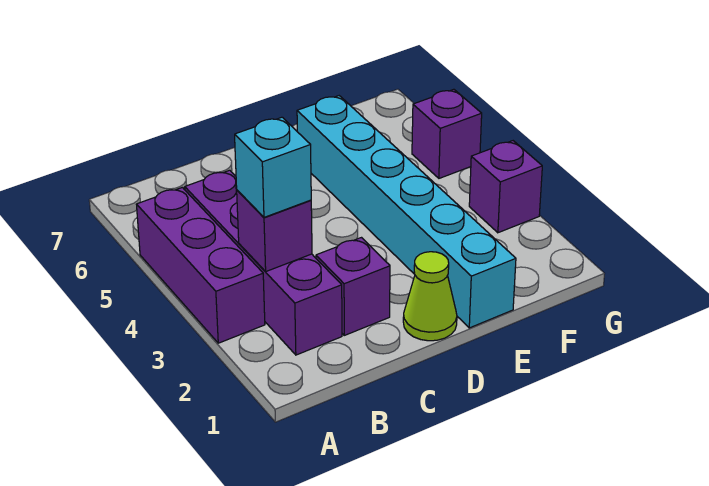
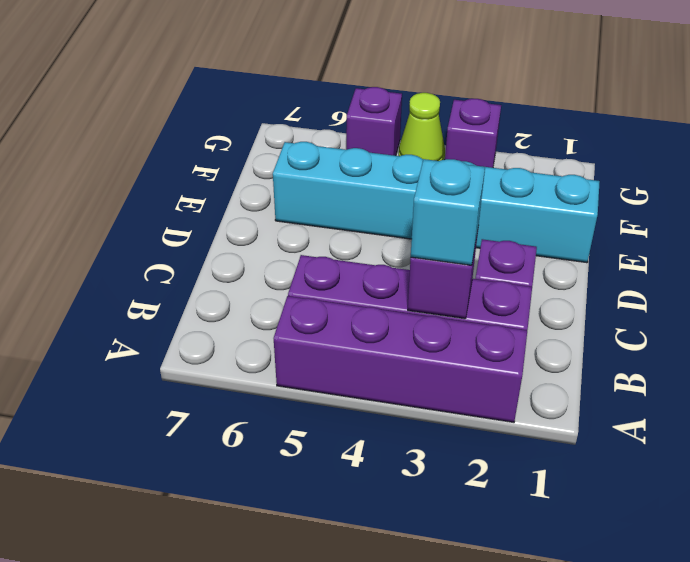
purple brick A3:A5 level 1 -> purple brick A2:A5 level 1
lime cone D1 level 1 -> lime cone G4 level 1

